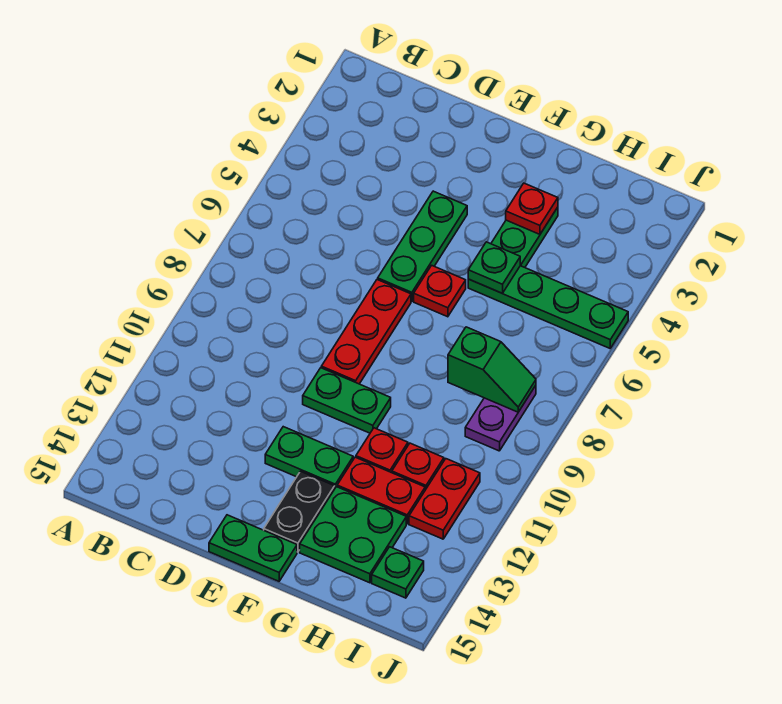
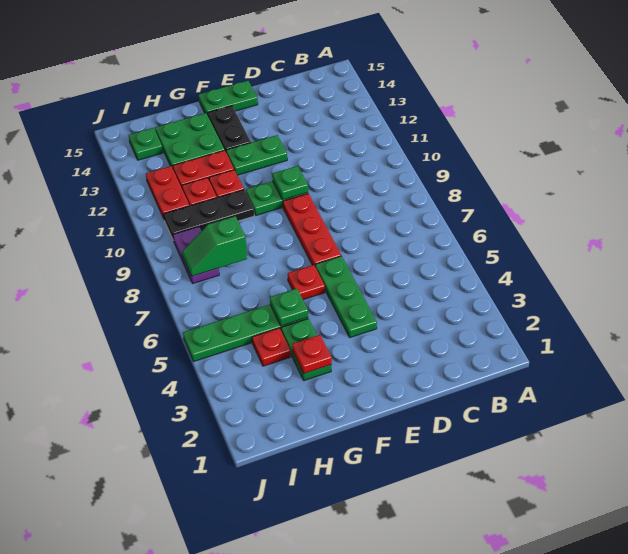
none -> green plate E10 level 2
none -> black plate G10:I10 level 1
none -> red plate H4 level 1

